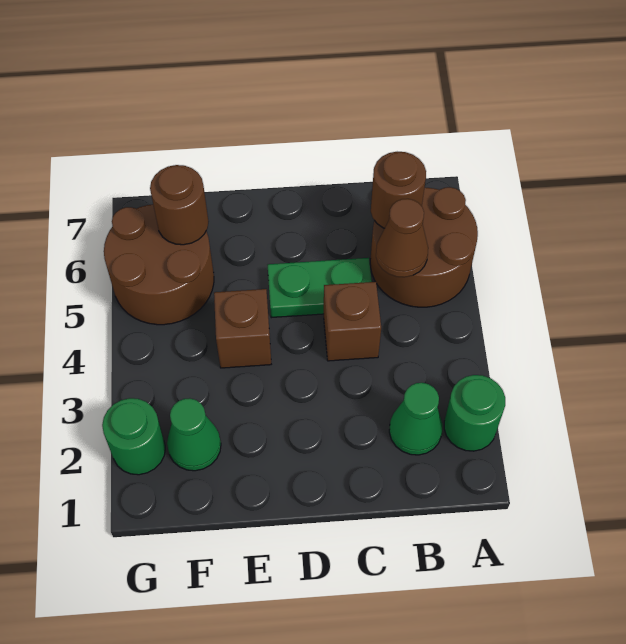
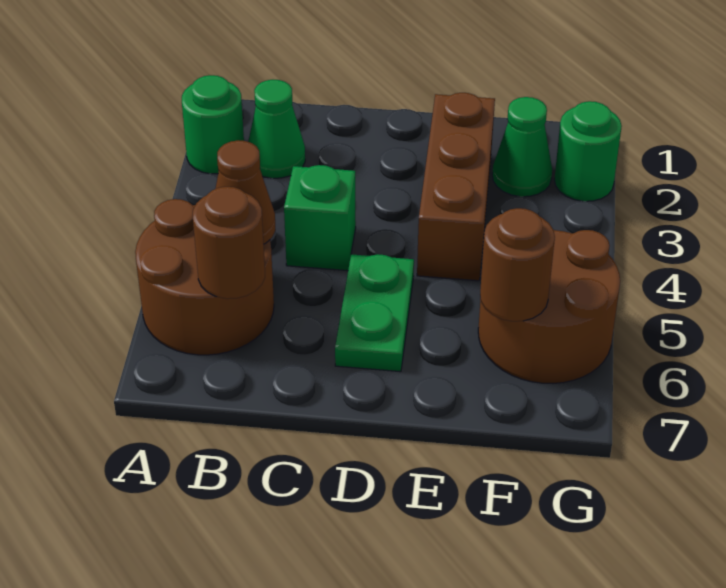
brown brick C4 level 1 -> green brick C4 level 1
green plate C5:D5 level 1 -> green plate D5:D6 level 1
brown brick E4 level 1 -> brown brick E2:E4 level 1

